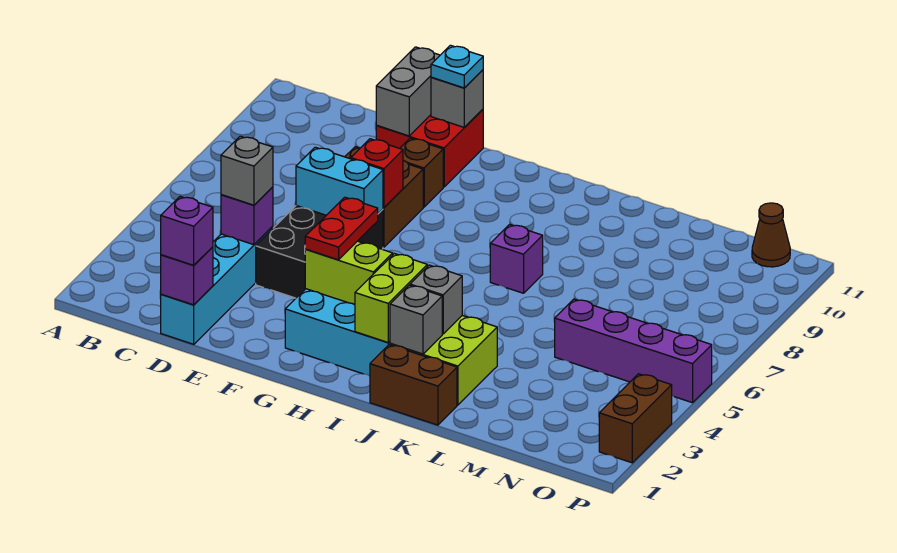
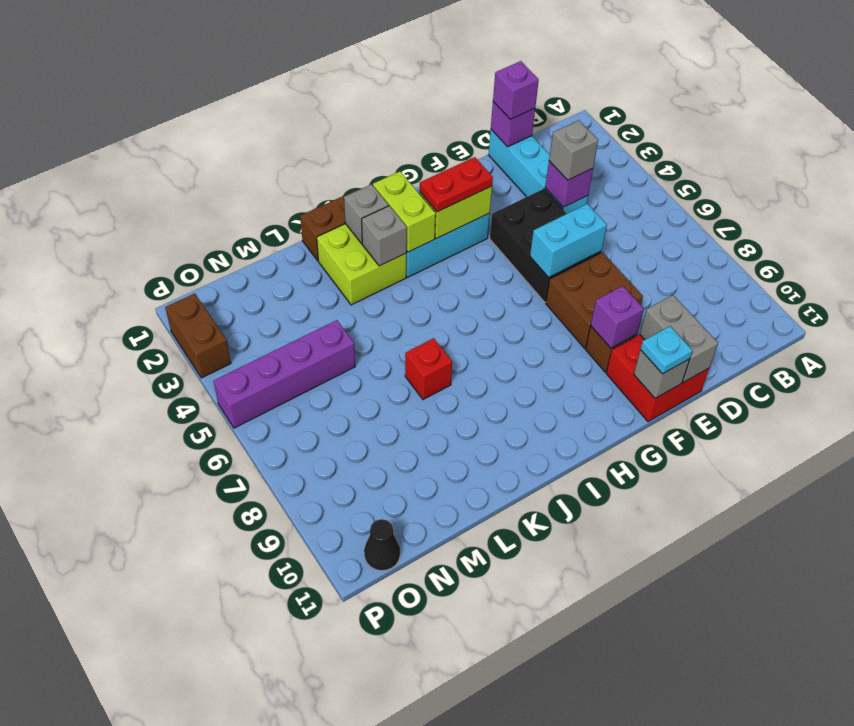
red brick F7 level 2 -> red brick K7 level 1
red plate G3:G4 level 3 -> red plate G3:H3 level 3
purple brick J7 level 1 -> purple brick F9 level 2
brown cone O11 level 1 -> black cone O11 level 1

